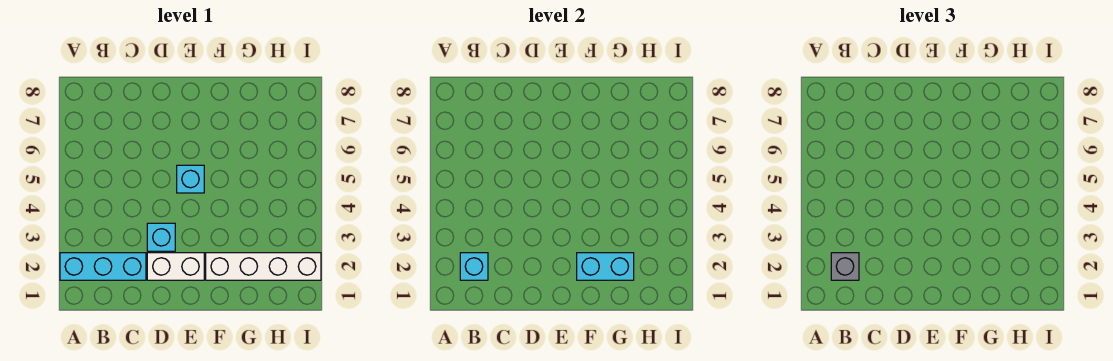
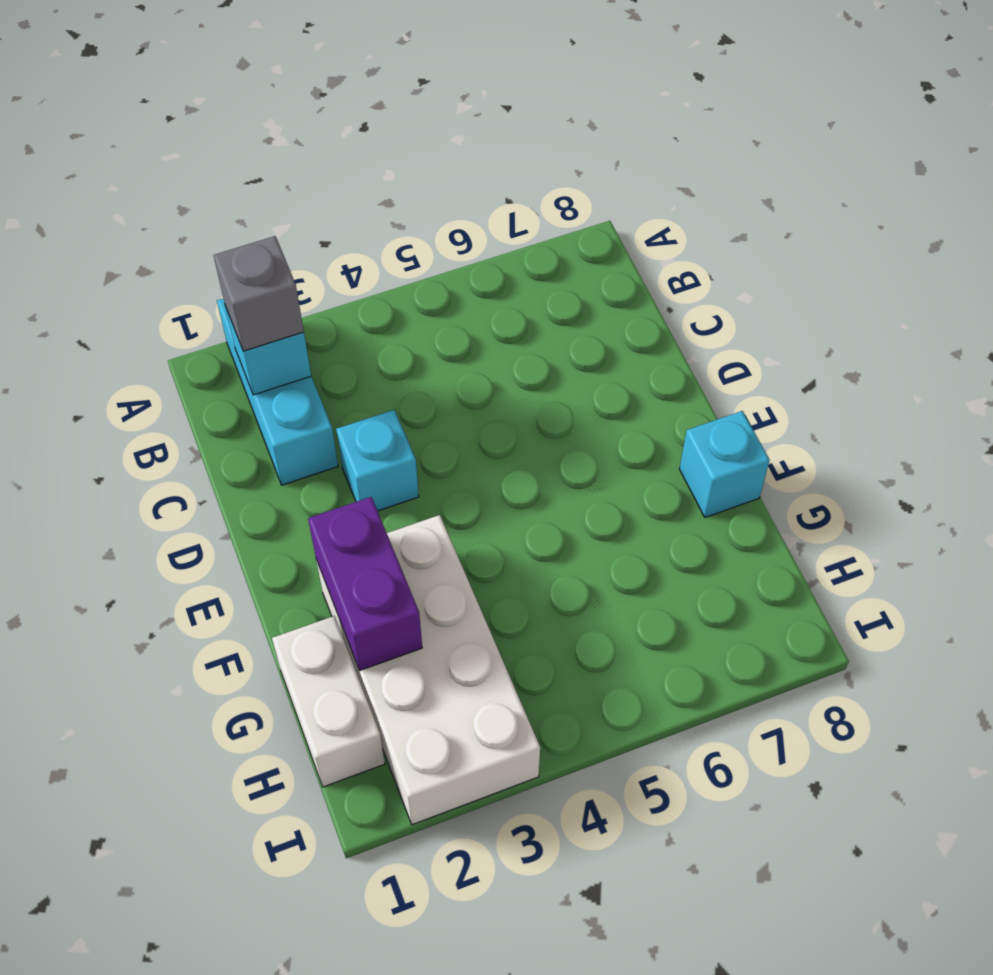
white brick D2:E2 level 1 -> white brick G1:H1 level 1
cyan brick E5 level 1 -> cyan brick F8 level 1
white brick F2:I2 level 1 -> white brick F2:I3 level 1
cyan brick F2:G2 level 2 -> purple brick F2:G2 level 2

